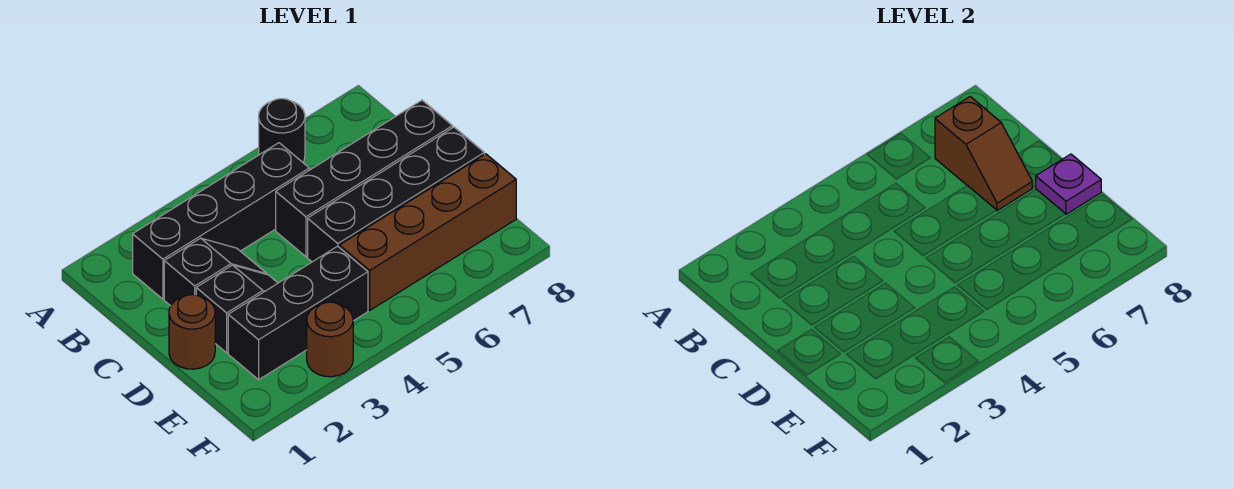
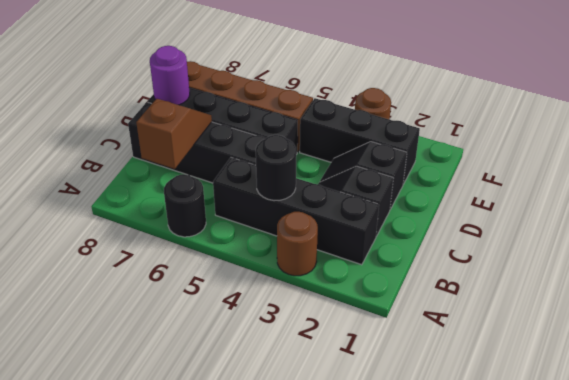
none -> black round brick B4 level 2
brown round brick D1 level 1 -> brown round brick A3 level 1
purple plate D8 level 2 -> purple round brick D8 level 2

